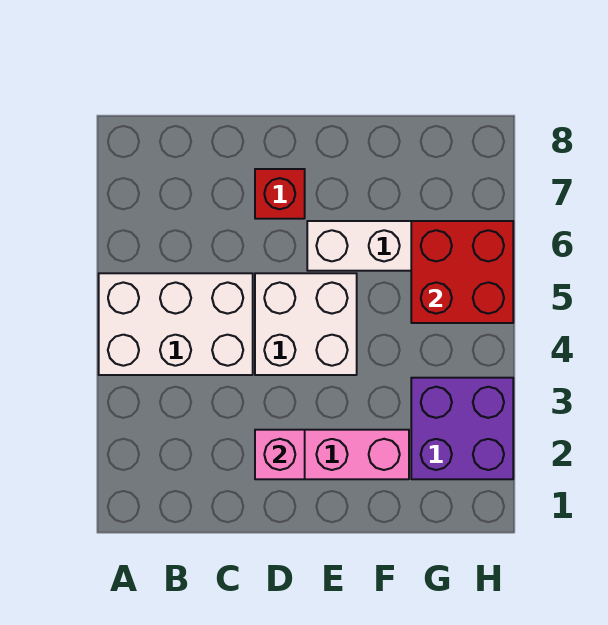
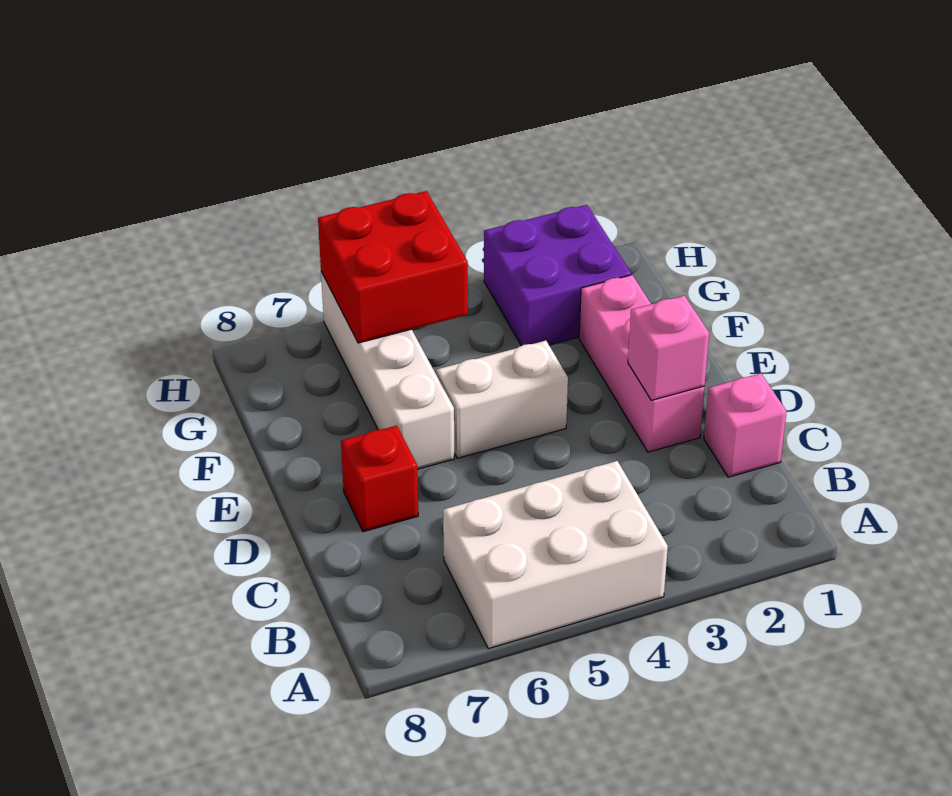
white brick A4:C5 level 1 -> white brick A4:B6 level 1
none -> pink brick C1 level 1
white brick D4:E5 level 1 -> white brick E4:E5 level 1

